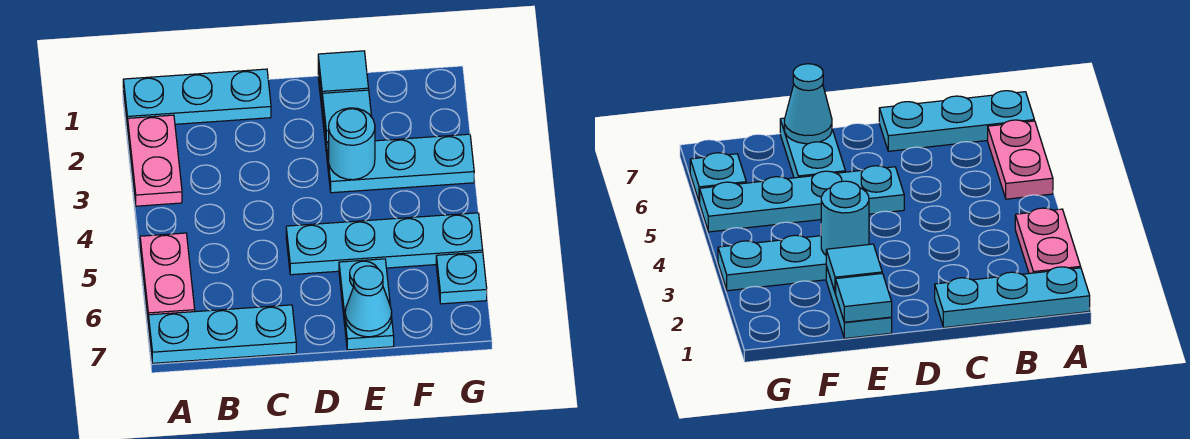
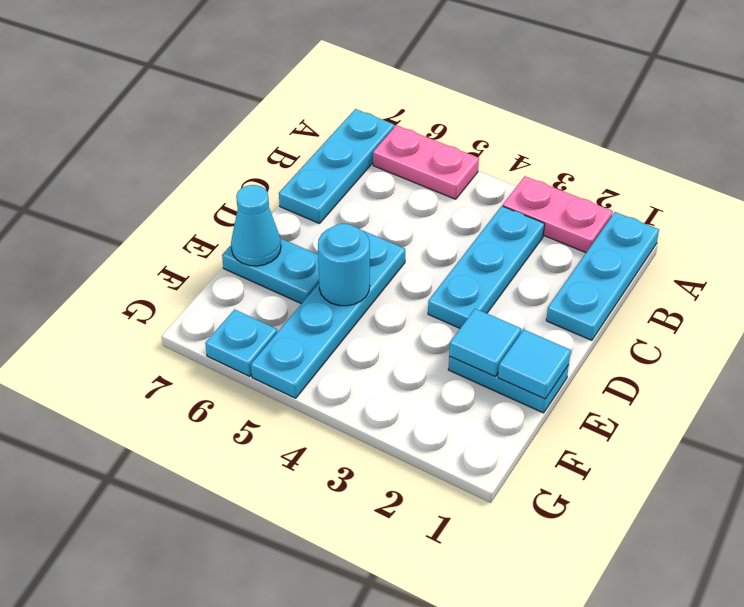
cyan plate E3:G3 level 1 -> cyan plate B3:D3 level 1
cyan round brick E3 level 2 -> cyan round brick E5 level 2

